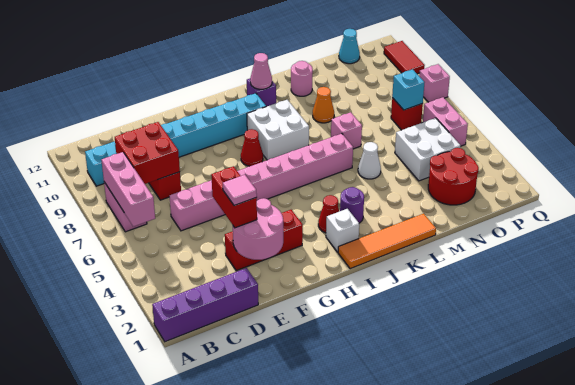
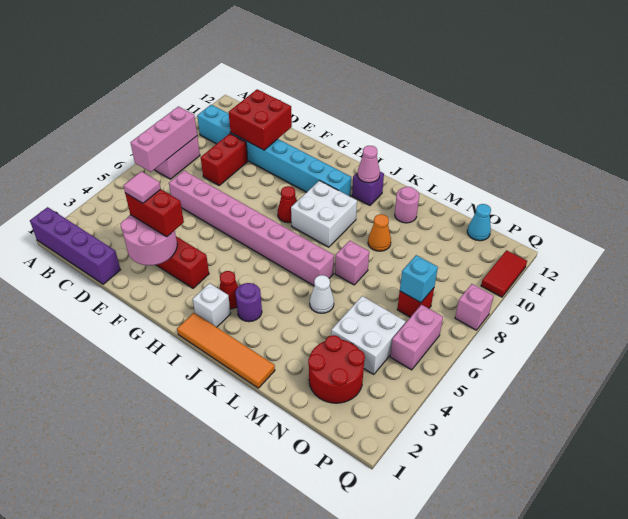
red brick C8:D9 level 2 -> red brick D10:E11 level 2
red brick E3:E4 level 3 -> red brick E3:F3 level 3

